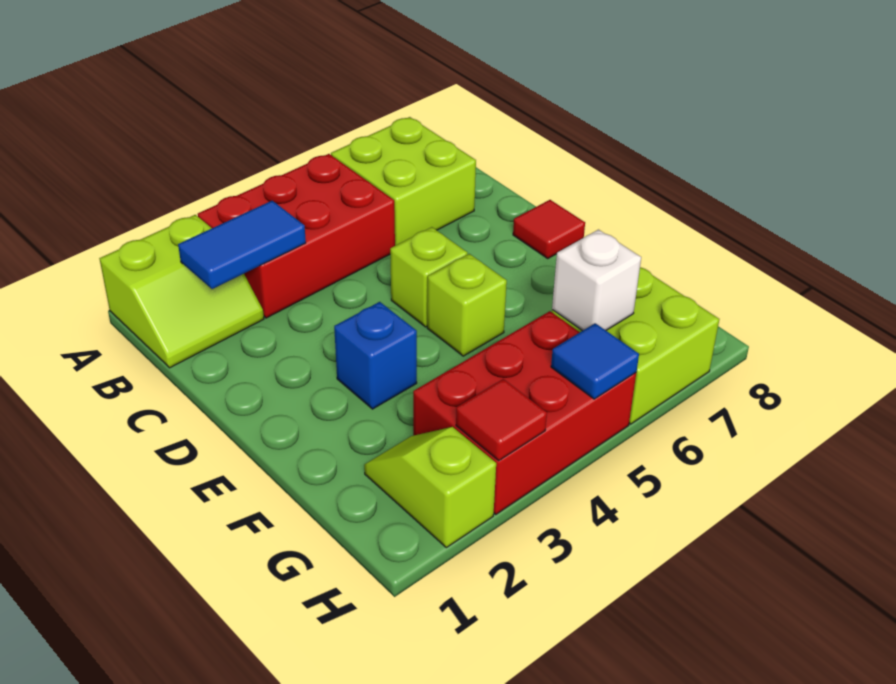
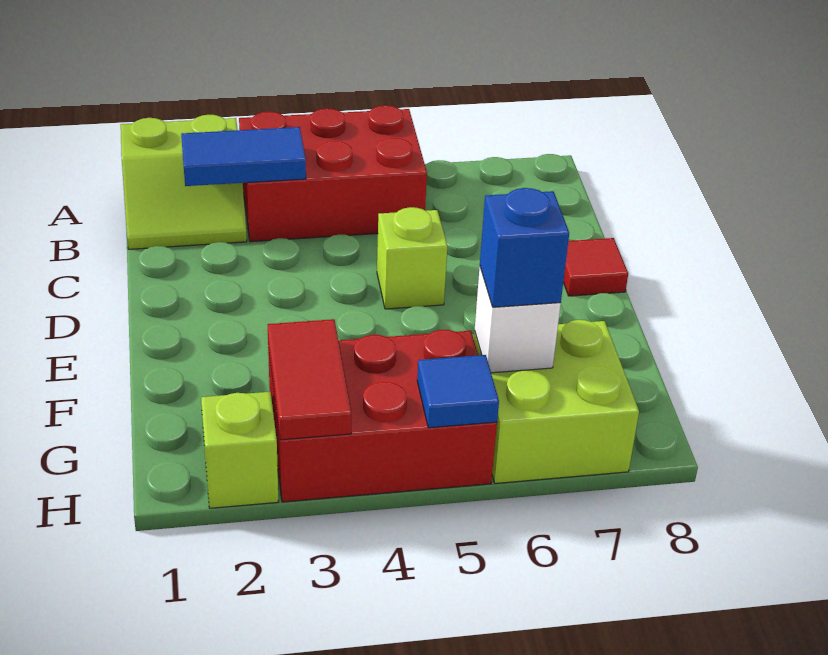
lime brick A6:B7 level 1 -> none
blue brick E3 level 1 -> blue brick G6 level 3
lime brick E5 level 1 -> none
red tile H3 level 2 -> red tile G3:H3 level 2

